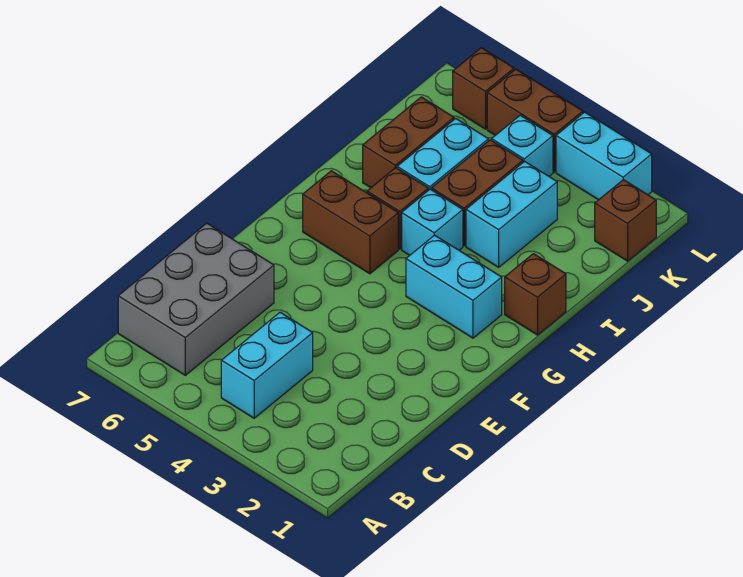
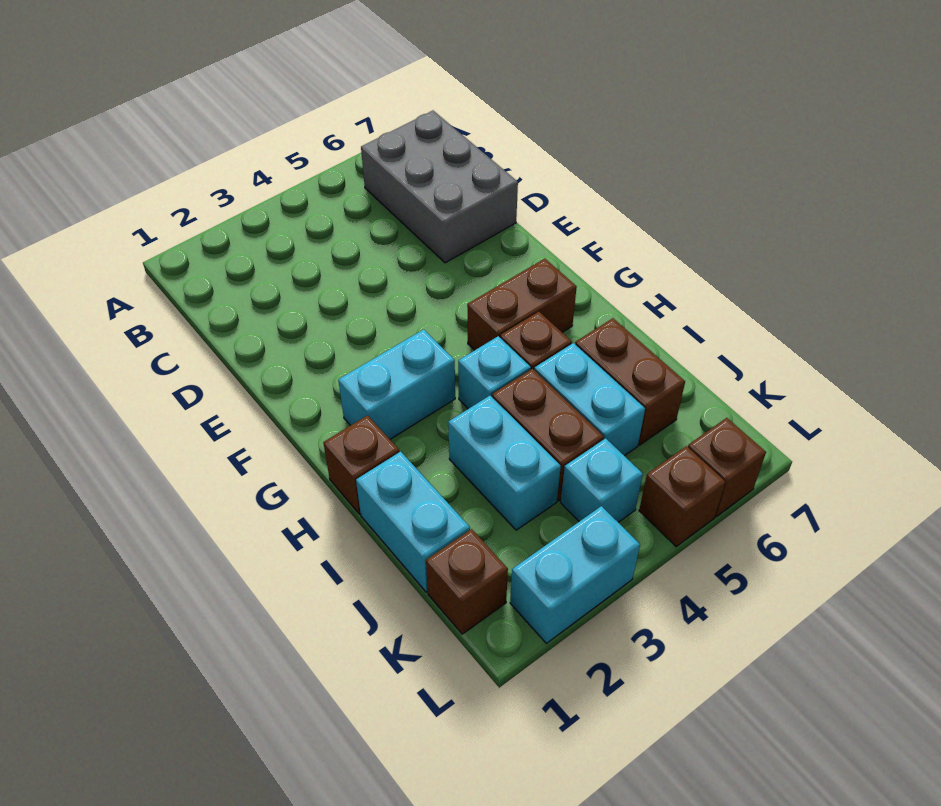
cyan brick B4:C4 level 1 -> cyan brick I1:J1 level 1
brown brick L4:L5 level 1 -> brown brick L5 level 1

